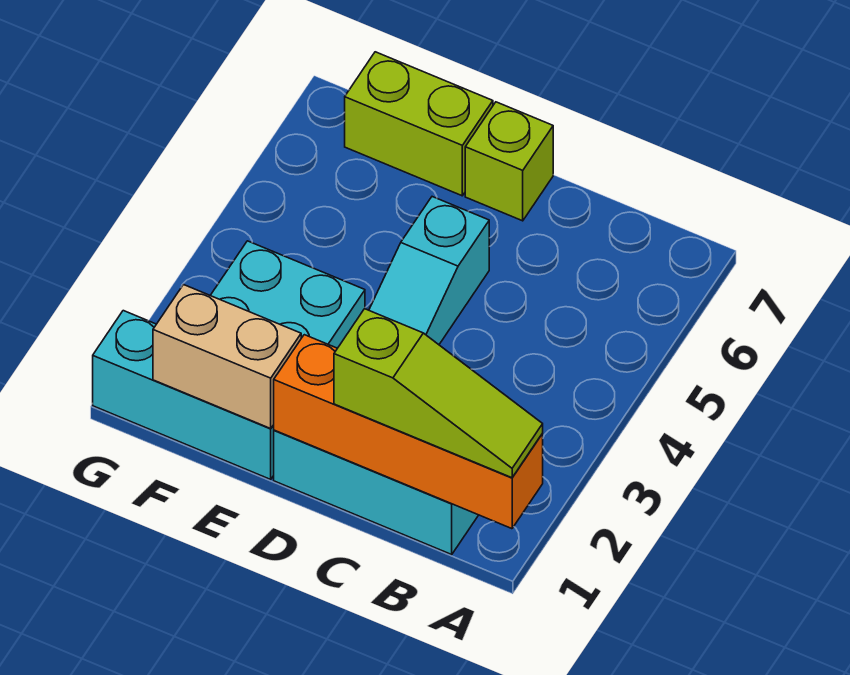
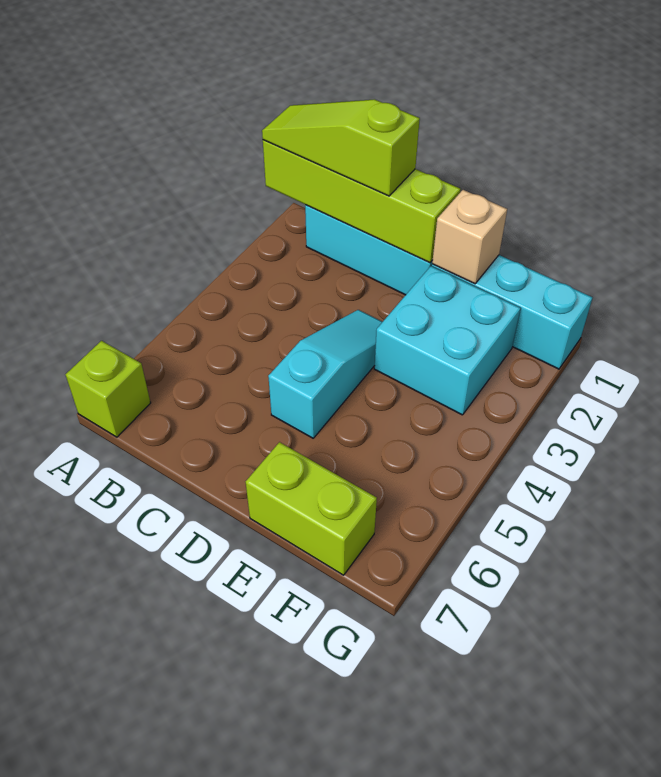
orange brick A1:D1 level 2 -> lime brick A1:D1 level 2
lime brick D7 level 1 -> lime brick A7 level 1
tan brick E1:F1 level 2 -> tan brick E1 level 2

